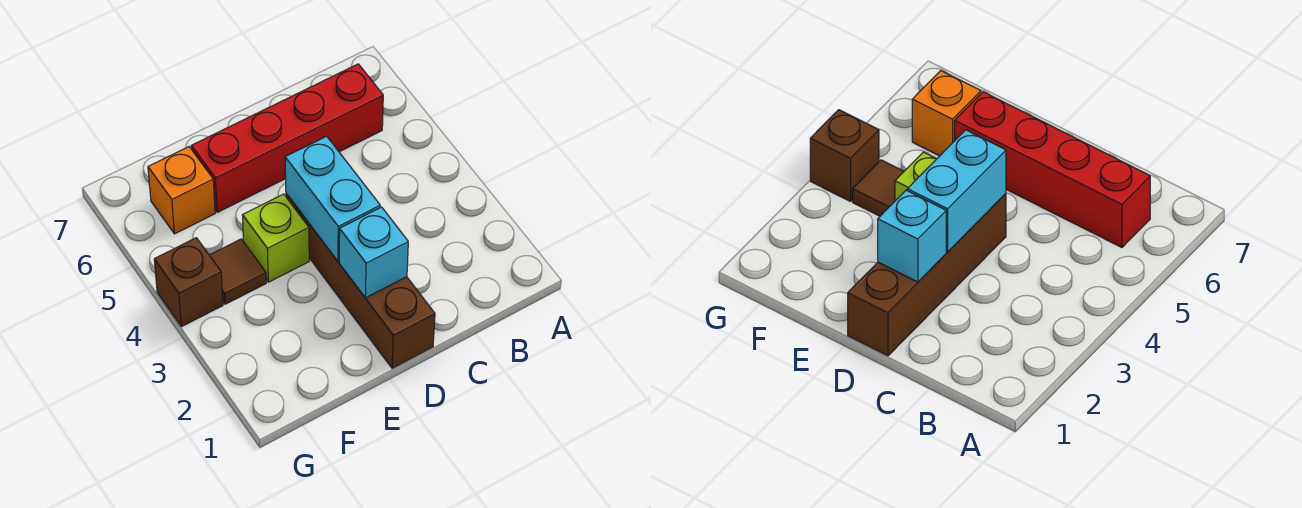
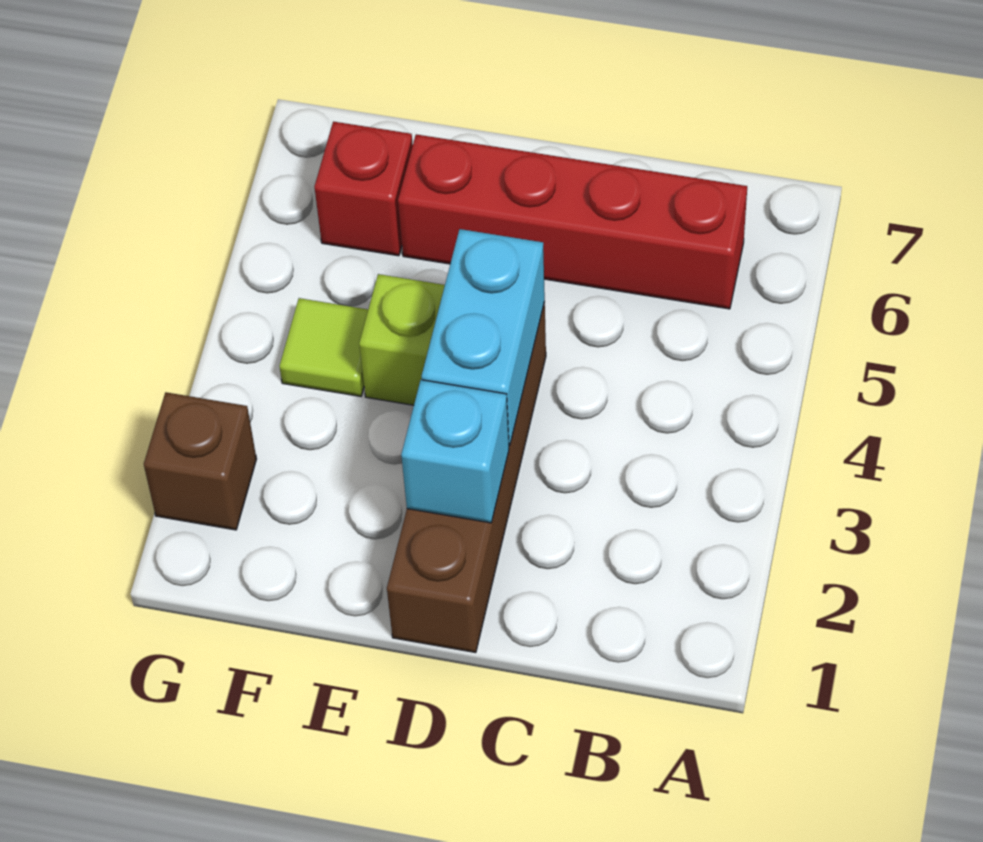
brown tile F4 level 1 -> lime tile F4 level 1
orange brick F6 level 1 -> red brick F6 level 1
brown brick G4 level 1 -> brown brick G2 level 1

